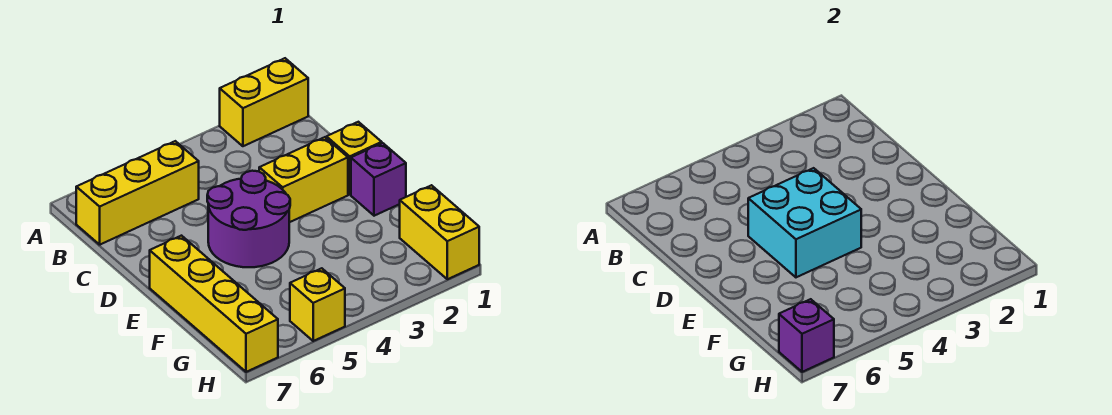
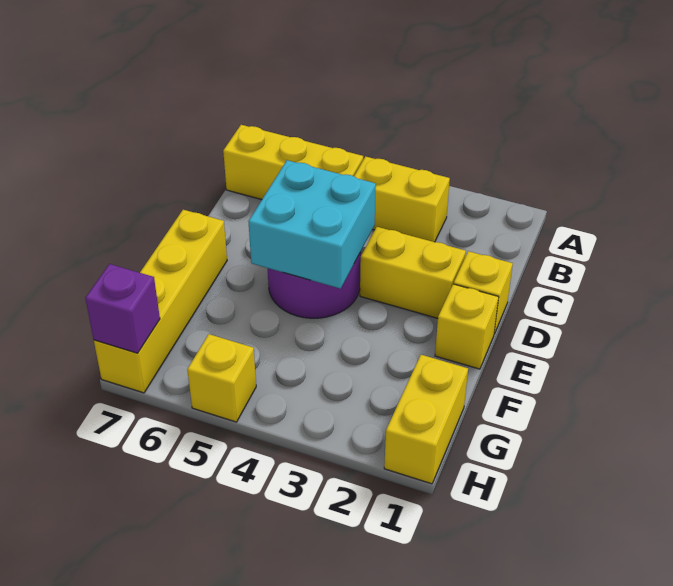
yellow brick A1:A2 level 1 -> yellow brick B3:B4 level 1
purple brick E1 level 1 -> yellow brick E1 level 1

